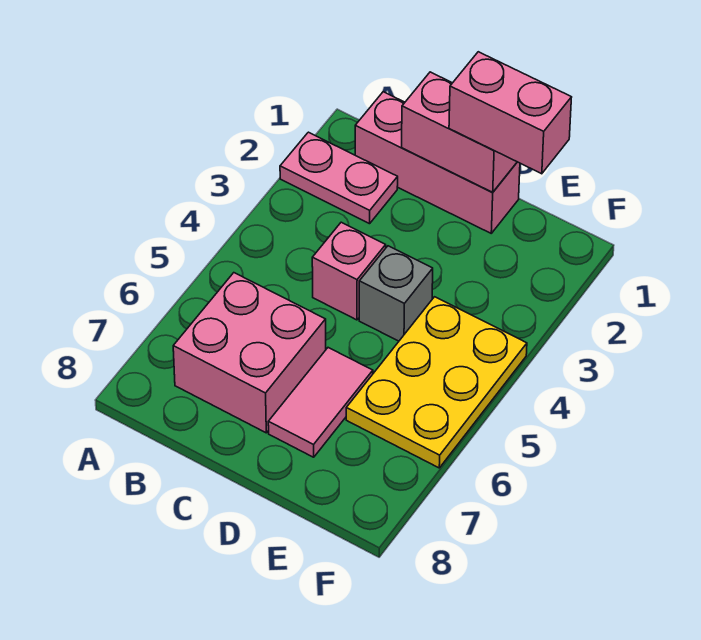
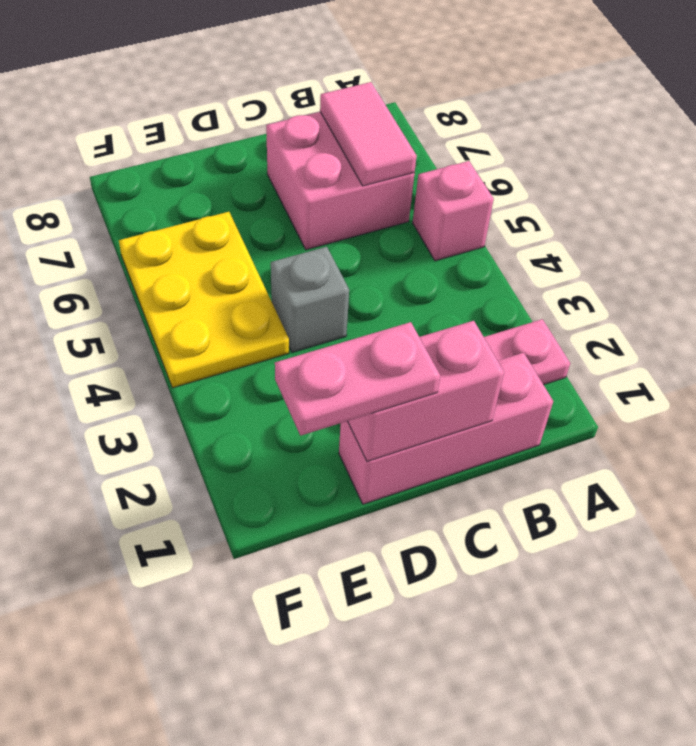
pink brick C4 level 1 -> pink brick A5 level 1
pink brick D1:E1 level 3 -> pink plate D1:E1 level 3
pink tile D6:D7 level 1 -> pink tile B6:B7 level 2

